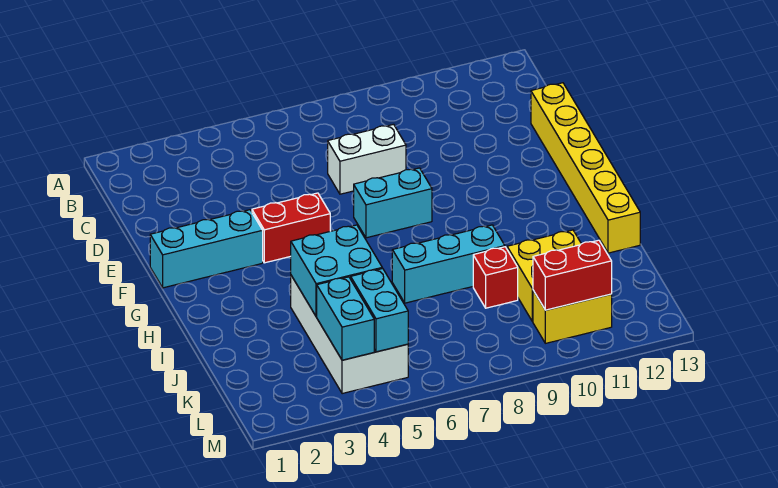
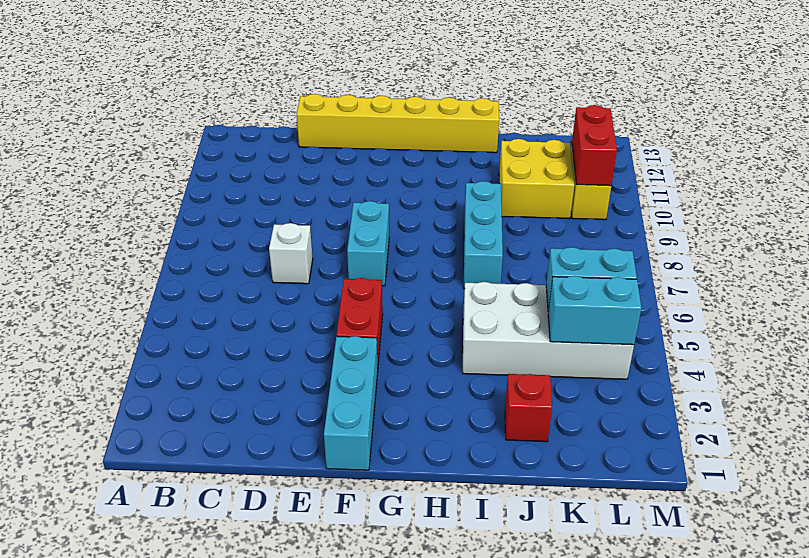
white brick D7:D8 level 1 -> white brick D7 level 1
cyan brick I4:J5 level 2 -> none
red brick J9 level 1 -> red brick J2 level 1

